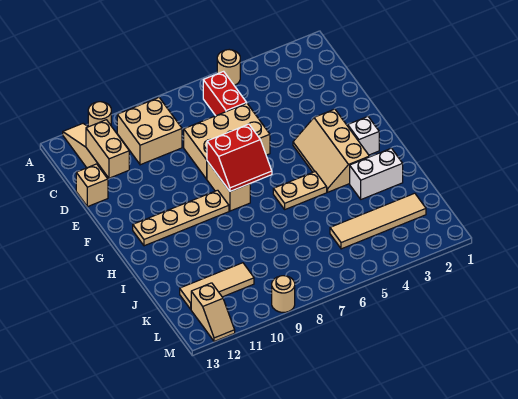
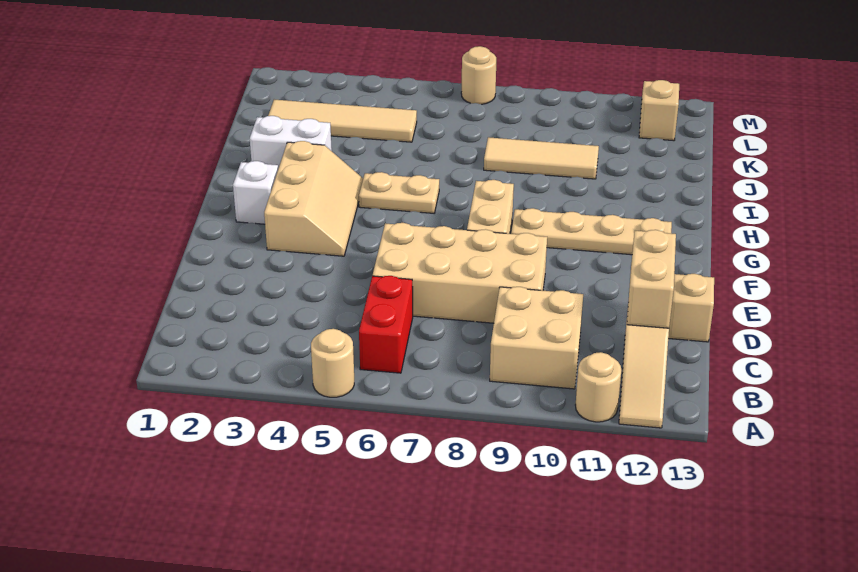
tan brick D6:E8 level 1 -> tan brick D6:E9 level 1
red slope F7:G8 level 2 top F -> none
tan tile K10:K12 level 1 -> tan tile J8:J10 level 1
tan round brick M9 level 1 -> tan round brick M7 level 1

